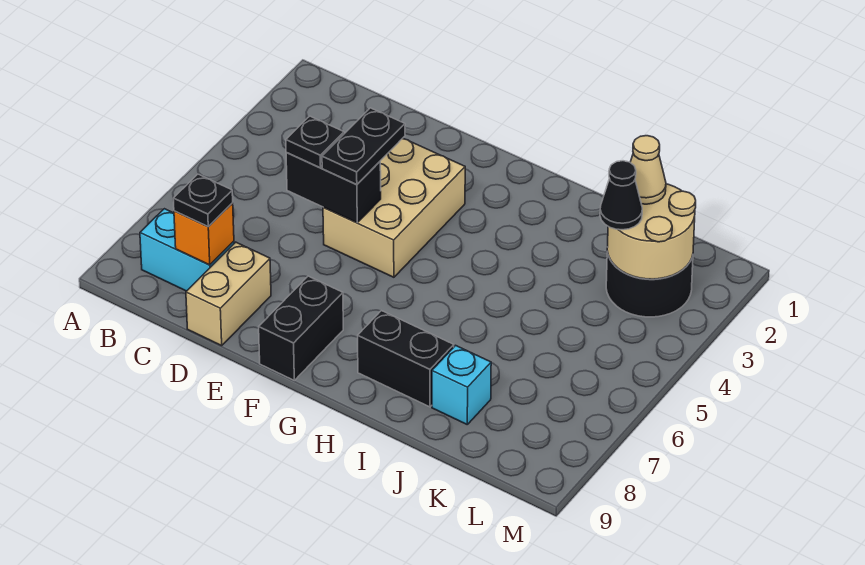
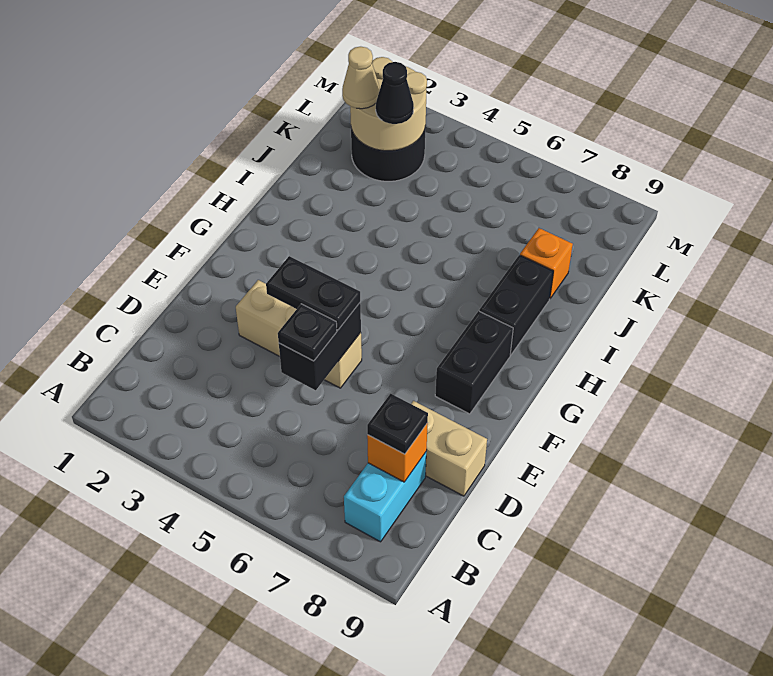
tan brick E3:F5 level 1 -> tan brick E3:E5 level 1
black brick F8:F9 level 1 -> black brick F8:G8 level 1
cyan brick J8 level 1 -> orange brick J8 level 1

